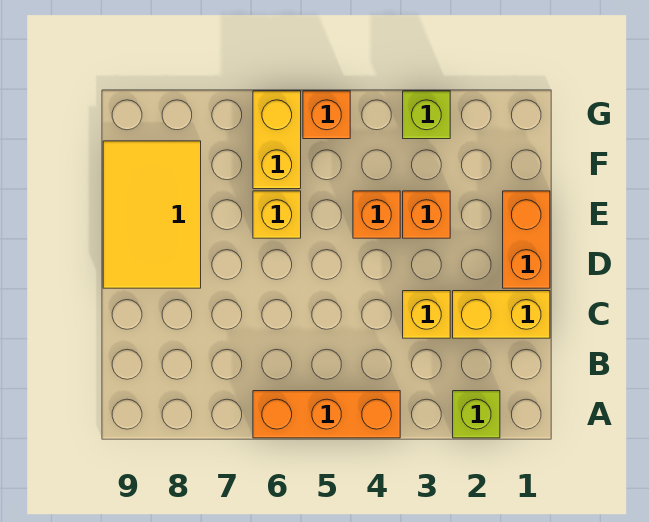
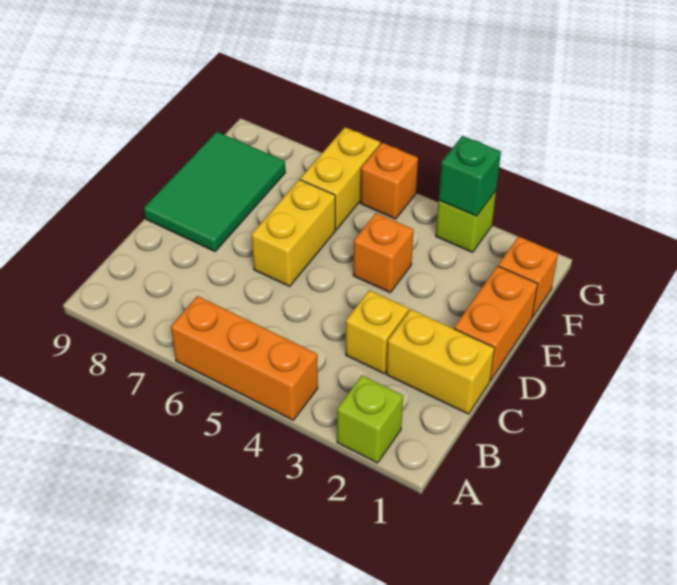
yellow tile D8:F9 level 1 -> green tile D8:F9 level 1
orange brick E3 level 1 -> orange brick F1 level 1
yellow brick E6 level 1 -> yellow brick D6:E6 level 1
none -> green brick G3 level 2

